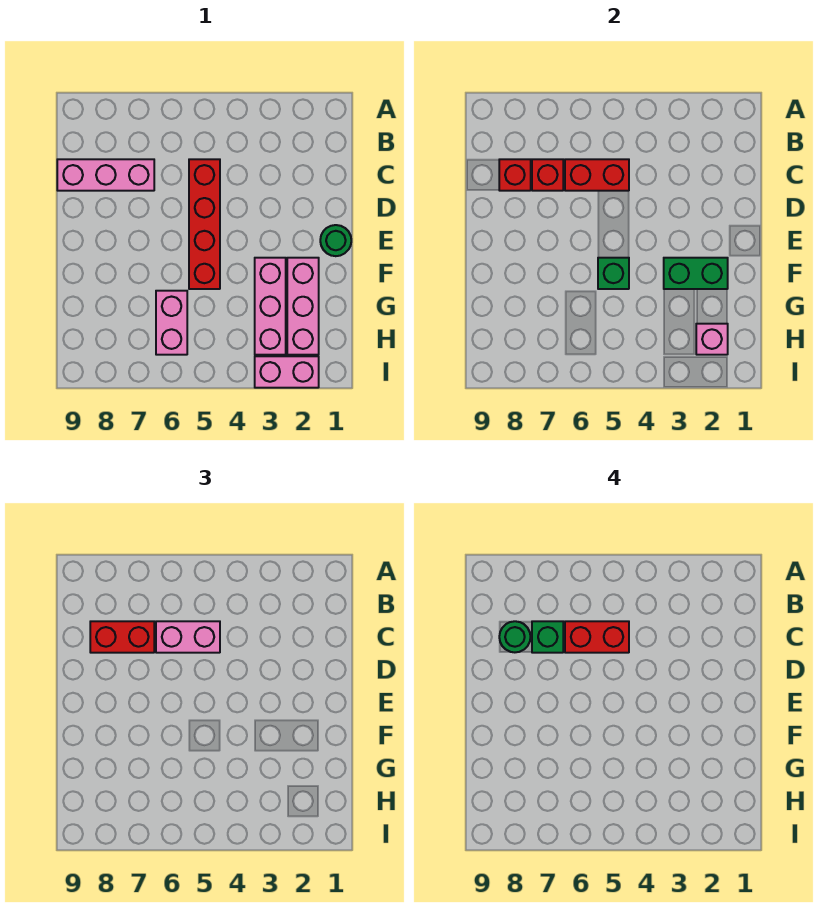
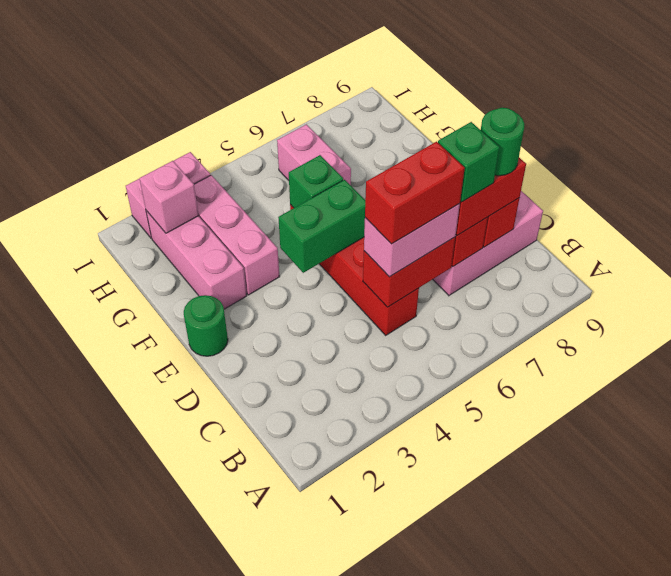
green brick F2:F3 level 2 -> green brick E4:E5 level 2

